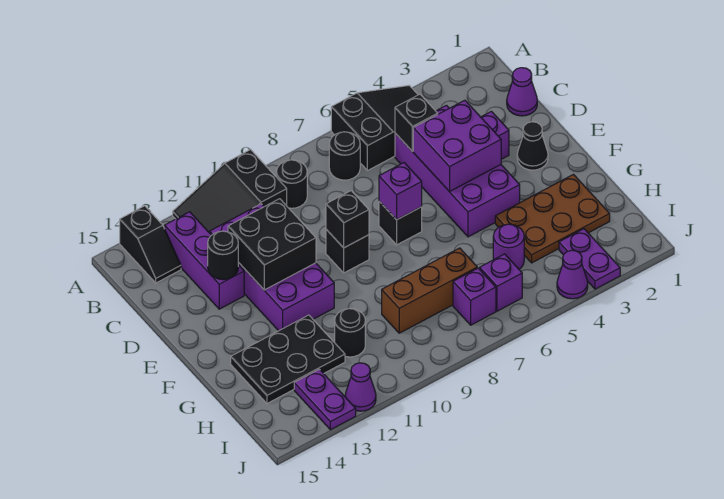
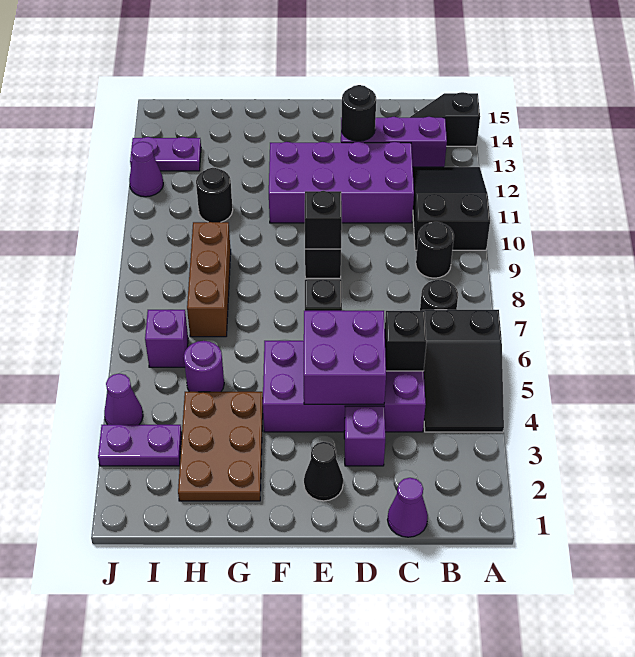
black brick D11:E12 level 2 -> none
purple brick E7 level 2 -> none
black plate G12:H14 level 1 -> none
purple brick I7 level 1 -> none

